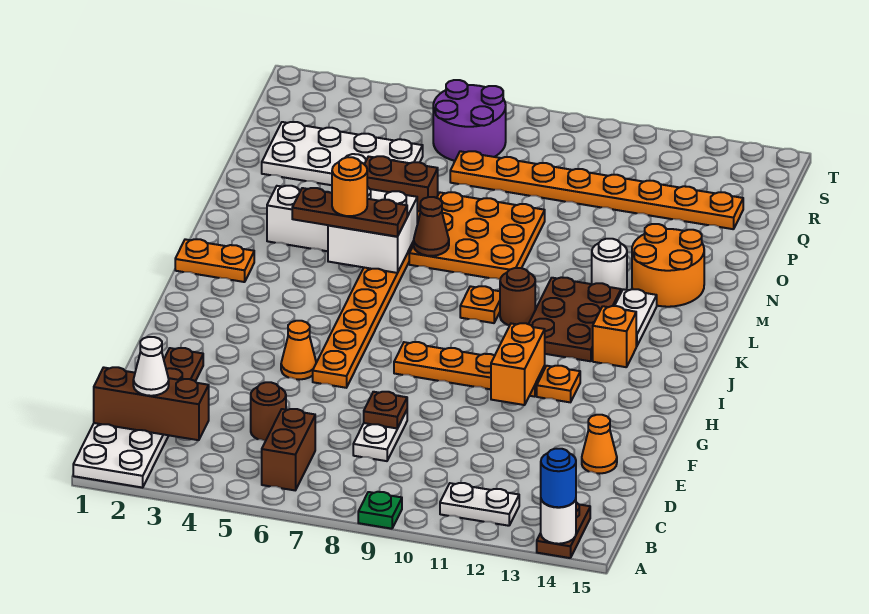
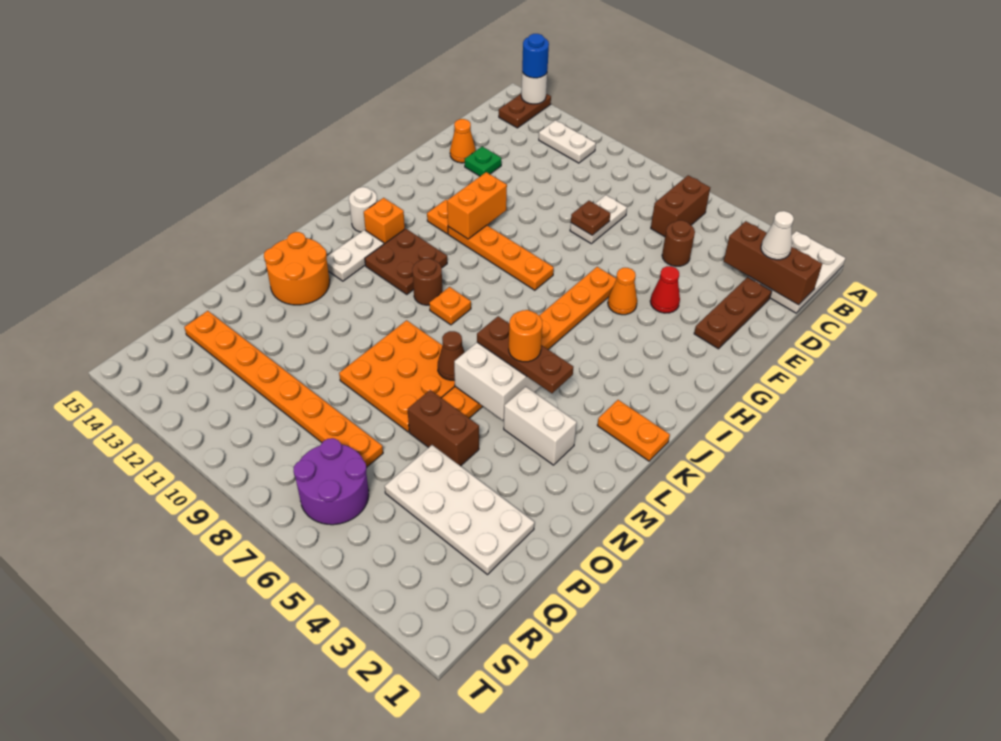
green plate A9 level 1 -> green plate E13 level 1
none -> red cone F4 level 1
brown plate J11:L12 level 1 -> brown plate J11:K12 level 1
white round brick M12 level 1 -> white round brick J14 level 1

